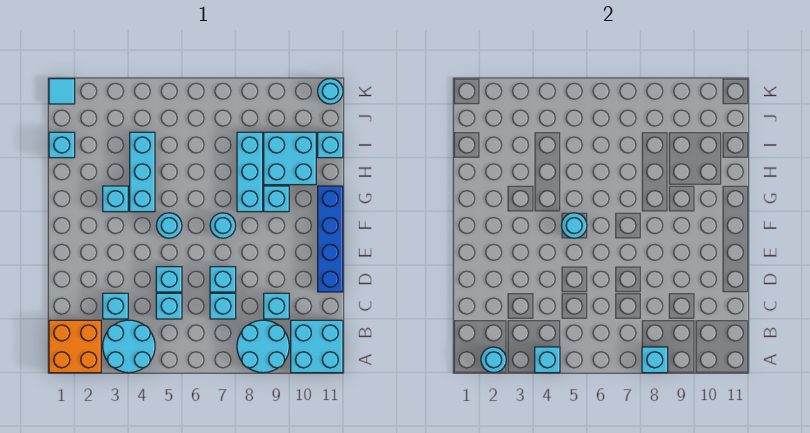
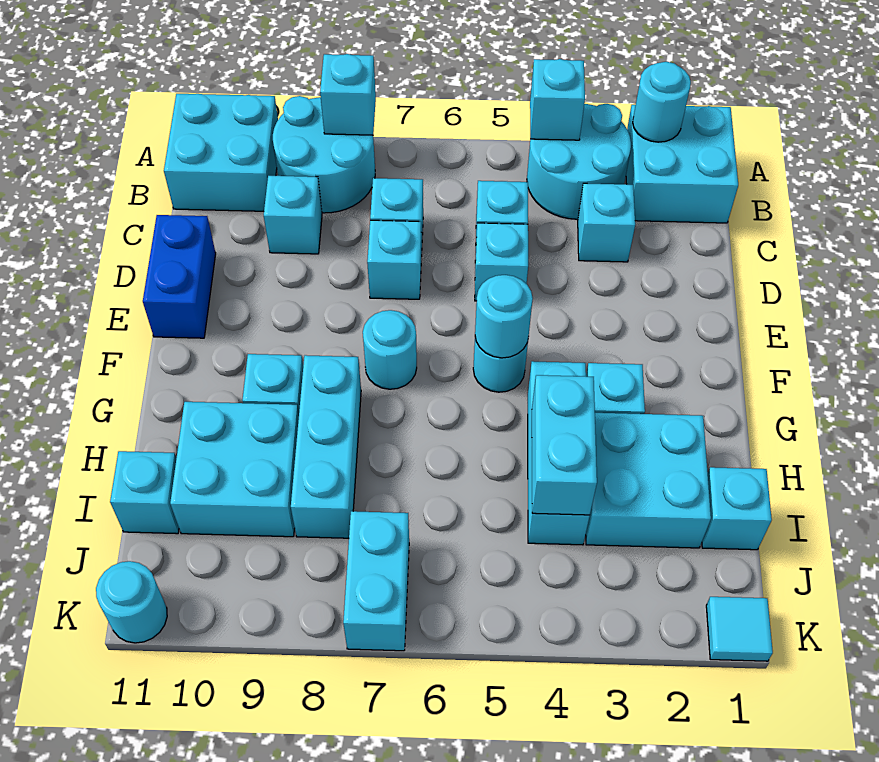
orange brick A1:B2 level 1 -> cyan brick A1:B2 level 1
blue brick D11:G11 level 1 -> blue brick D11:E11 level 1
none -> cyan brick H2:I3 level 1
none -> cyan brick H4:I4 level 2
none -> cyan brick J7:K7 level 1

